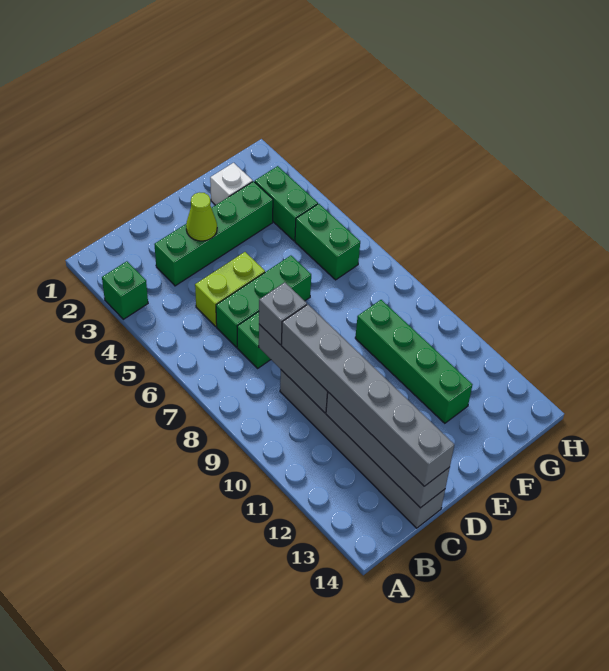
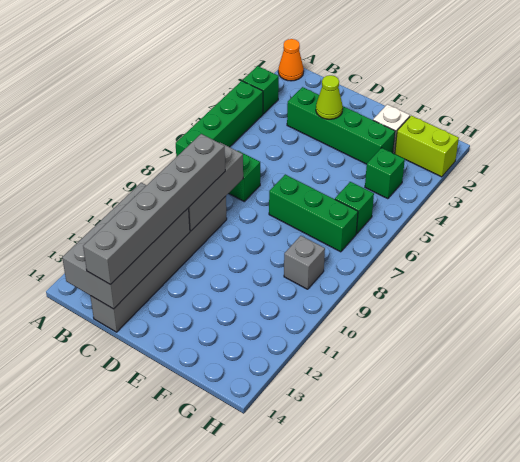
none -> orange cone A1 level 1
lime brick C5:D5 level 1 -> lime brick G2:H2 level 1
green brick C6:E6 level 1 -> green brick E7:G7 level 1
grey brick C8 level 3 -> grey brick G9 level 1
grey brick C11:C14 level 2 -> grey brick B11:C14 level 2
green brick F9:F12 level 1 -> green brick A4:A7 level 1
green brick G3:G4 level 1 -> green brick G4 level 1
green brick G5:G6 level 1 -> green brick G6 level 1

